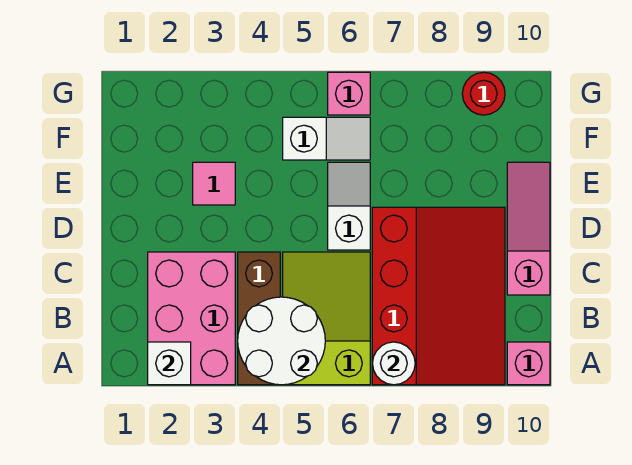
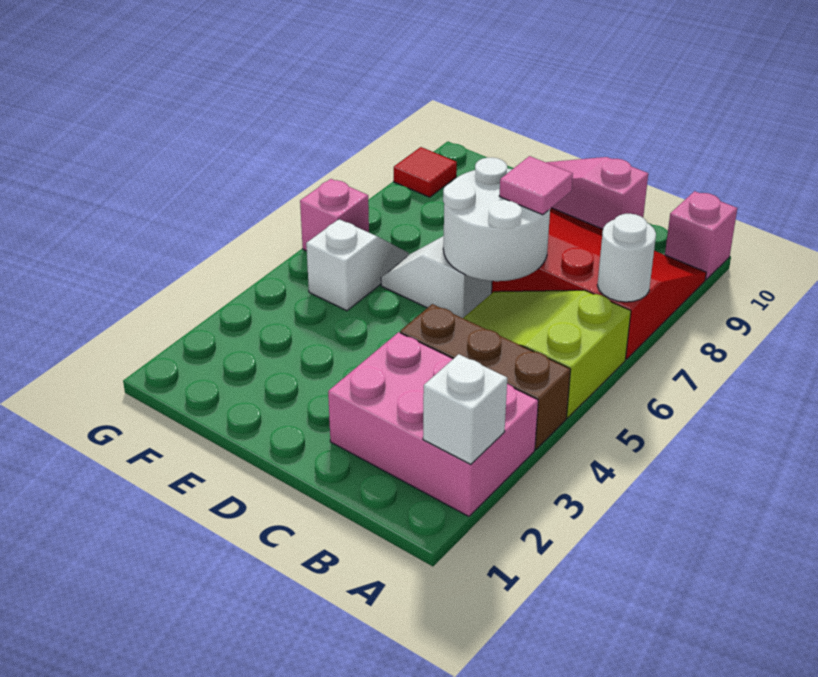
white round brick A4:B5 level 2 -> white round brick C6:D7 level 2
pink tile E3 level 1 -> pink tile C7 level 3
red round brick G9 level 1 -> red tile G9 level 1

